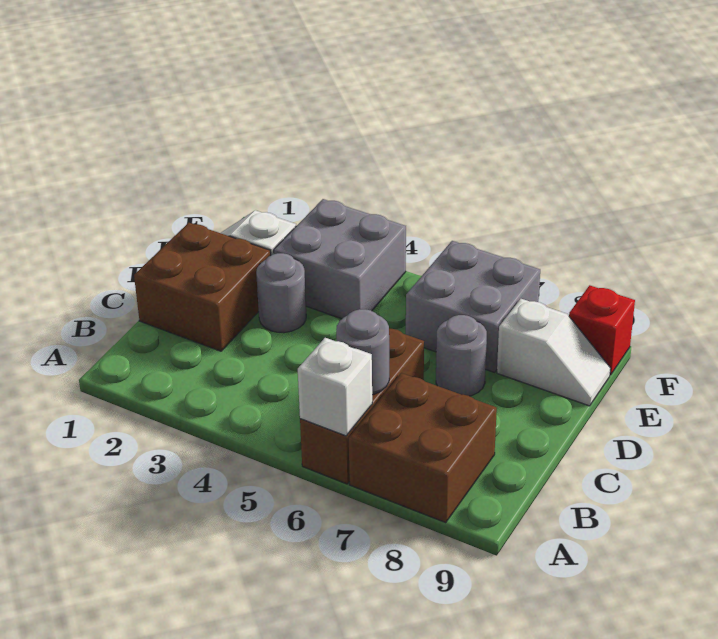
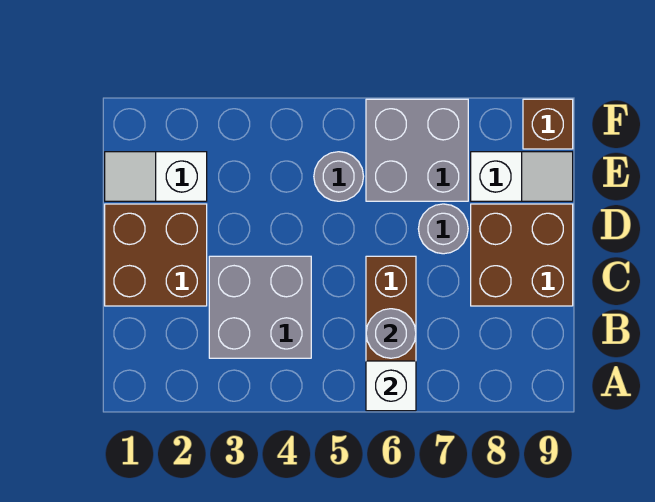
brown brick A7:B8 level 1 -> brown brick C8:D9 level 1
grey round brick D3 level 1 -> grey round brick E5 level 1
grey brick E3:F4 level 1 -> grey brick B3:C4 level 1
red brick F9 level 1 -> brown brick F9 level 1

